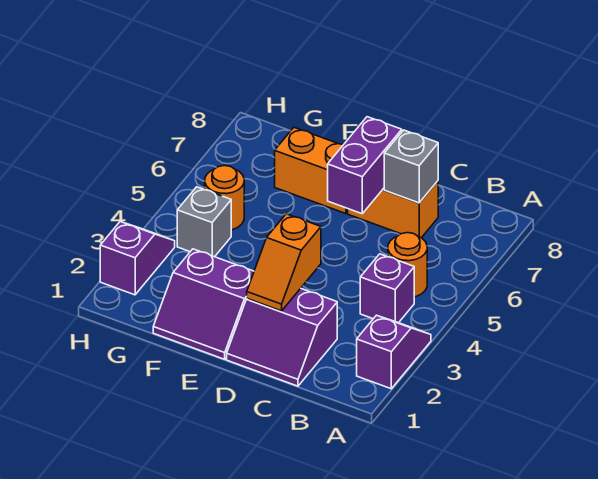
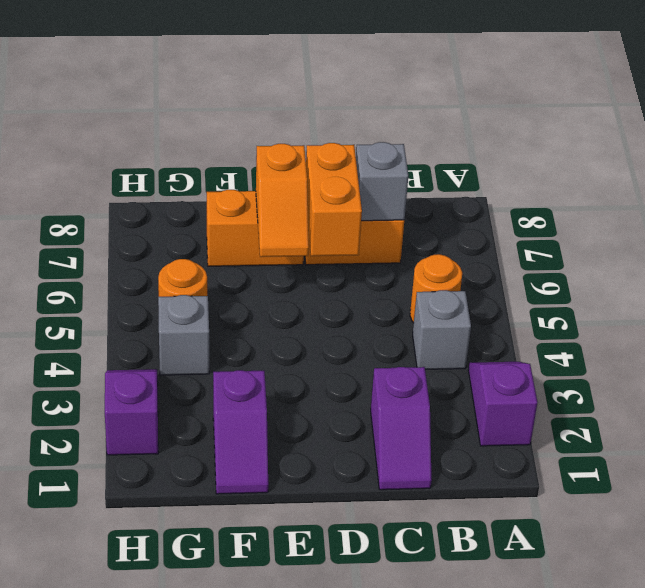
purple brick B4 level 1 -> grey brick B4 level 1
purple slope C1:D2 level 1 top 2 -> purple slope C1:C2 level 1 top 2
orange slope D2:D3 level 2 top 3 -> orange slope E6:E7 level 2 top 7
purple brick D6:D7 level 2 -> orange brick D6:D7 level 2
purple slope E1:F2 level 1 top 2 -> purple slope F1:F2 level 1 top 2

